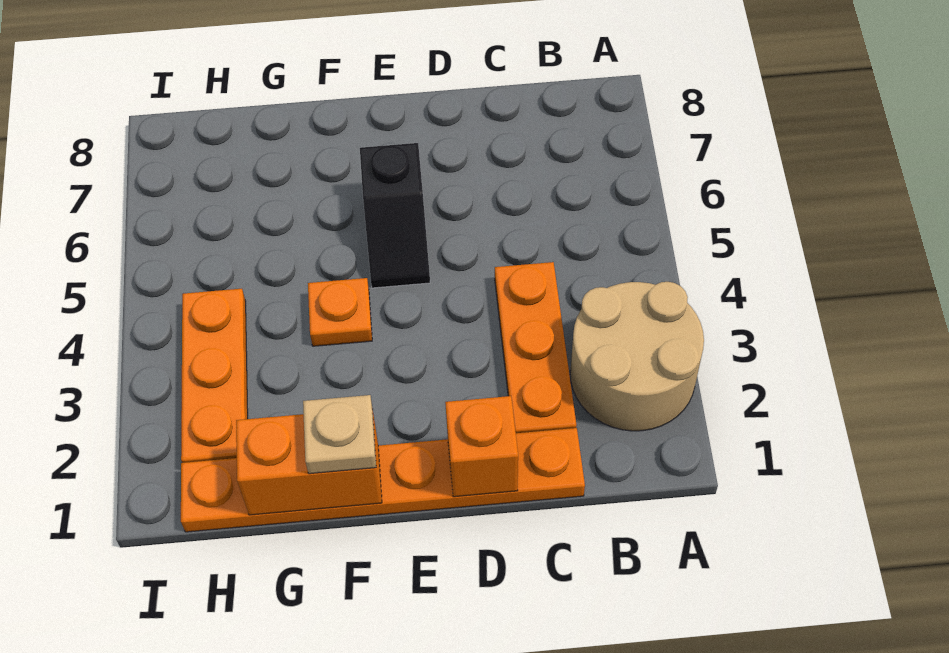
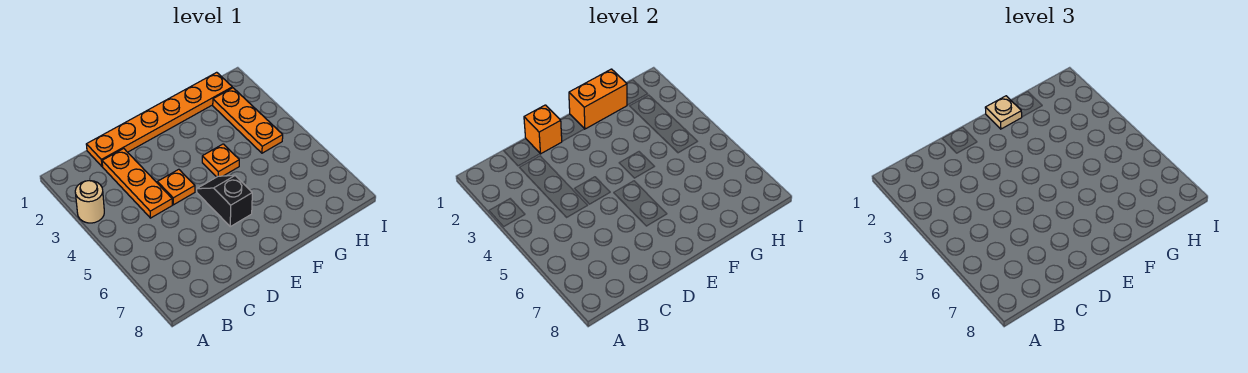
tan round brick A2:B3 level 1 -> tan round brick A3 level 1
none -> orange plate D4 level 1

